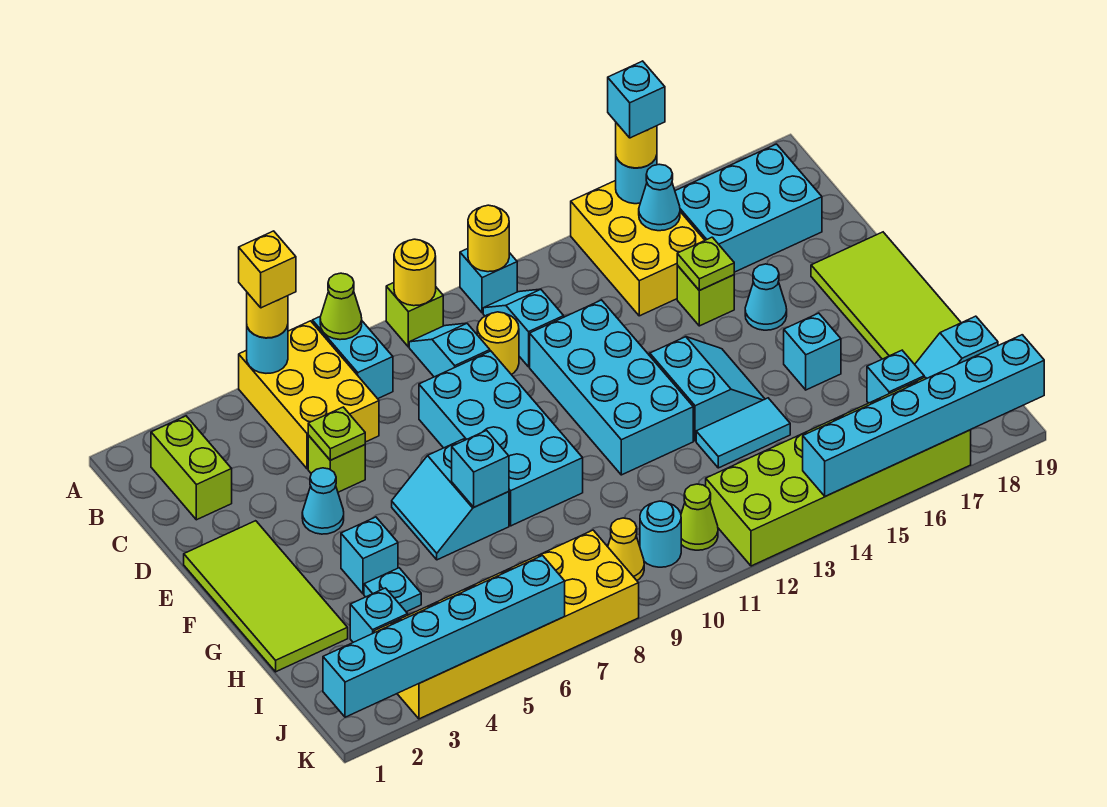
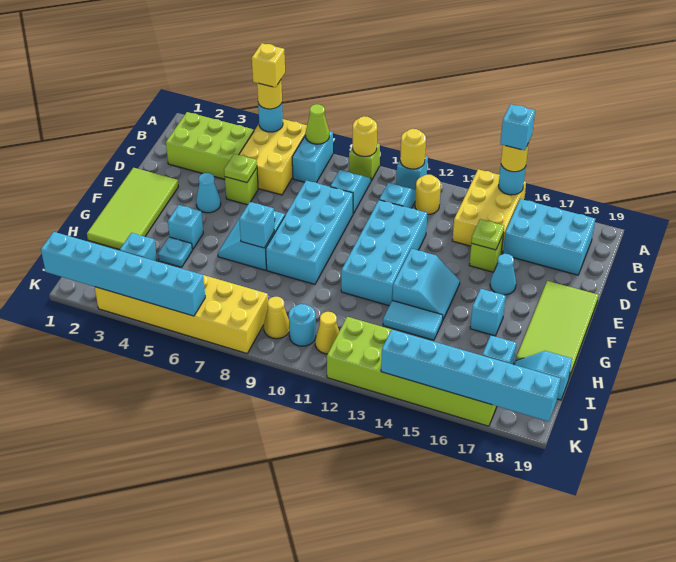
lime brick B2:C2 level 1 -> lime brick B2:C4 level 1
cyan cone B15 level 2 -> none
yellow round brick C10 level 1 -> yellow round brick B12 level 1
lime cone J11 level 1 -> yellow cone J11 level 1

